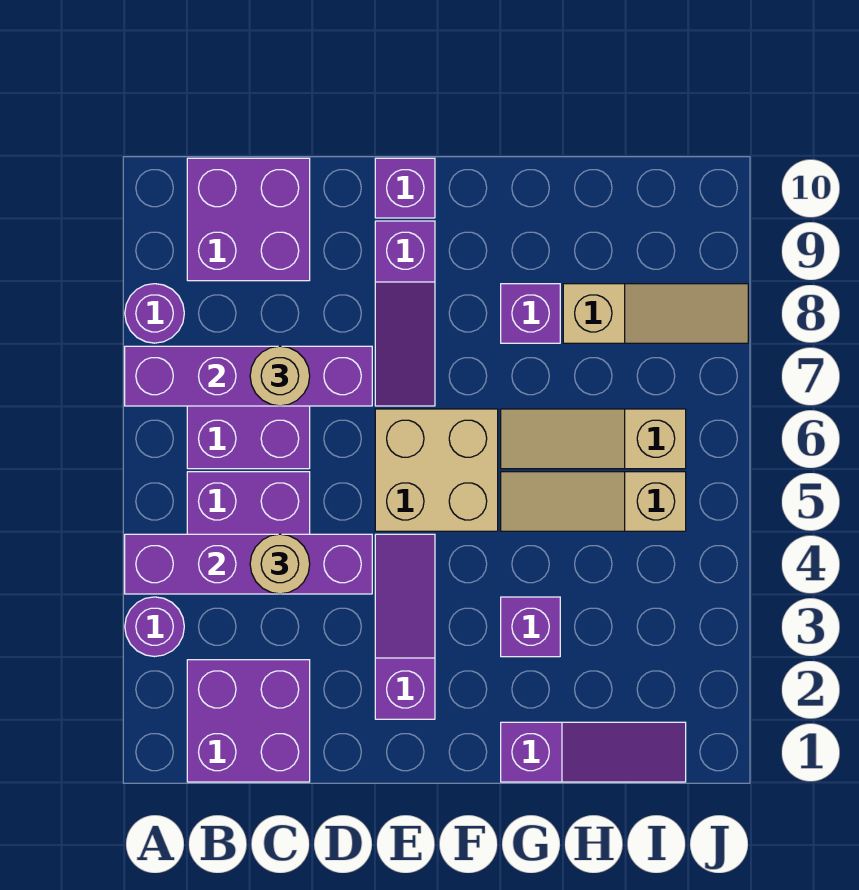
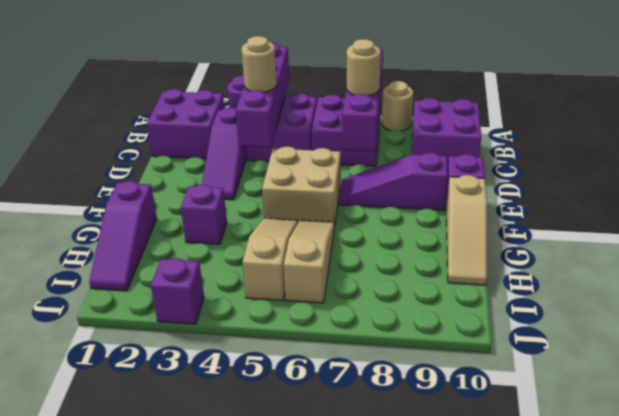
purple round brick A8 level 1 -> tan round brick A8 level 1
purple slope E2:E4 level 1 top 2 -> purple slope C3:E3 level 1 top C
purple brick G8 level 1 -> purple brick J3 level 1
tan slope H8:J8 level 1 top H -> tan slope F10:H10 level 1 top F

